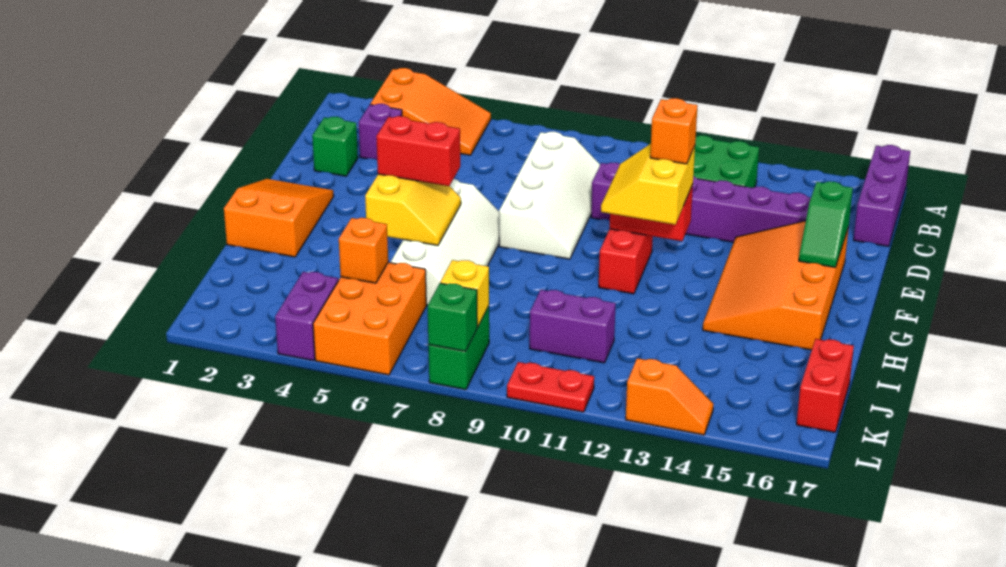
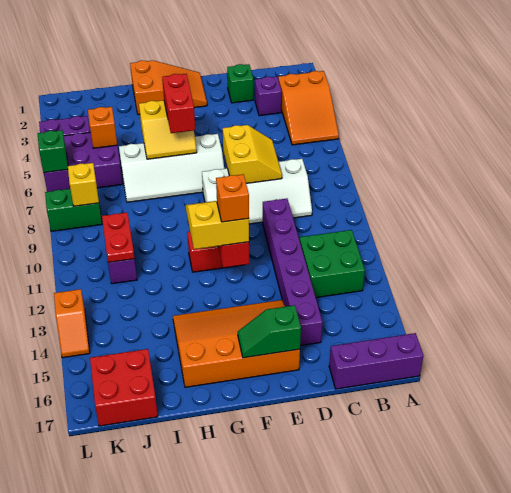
none -> yellow slope D7:E8 level 2 top E
orange brick J5:L6 level 1 -> purple brick J5:L6 level 1
red brick J17:K17 level 1 -> red brick J16:K17 level 1
green brick L8 level 2 -> green brick L6 level 2
red plate L10:L11 level 1 -> red plate J10:J11 level 2

